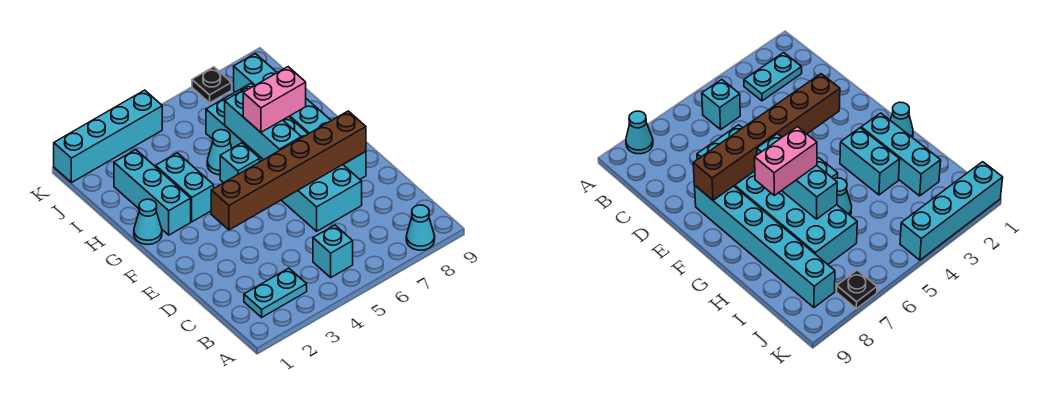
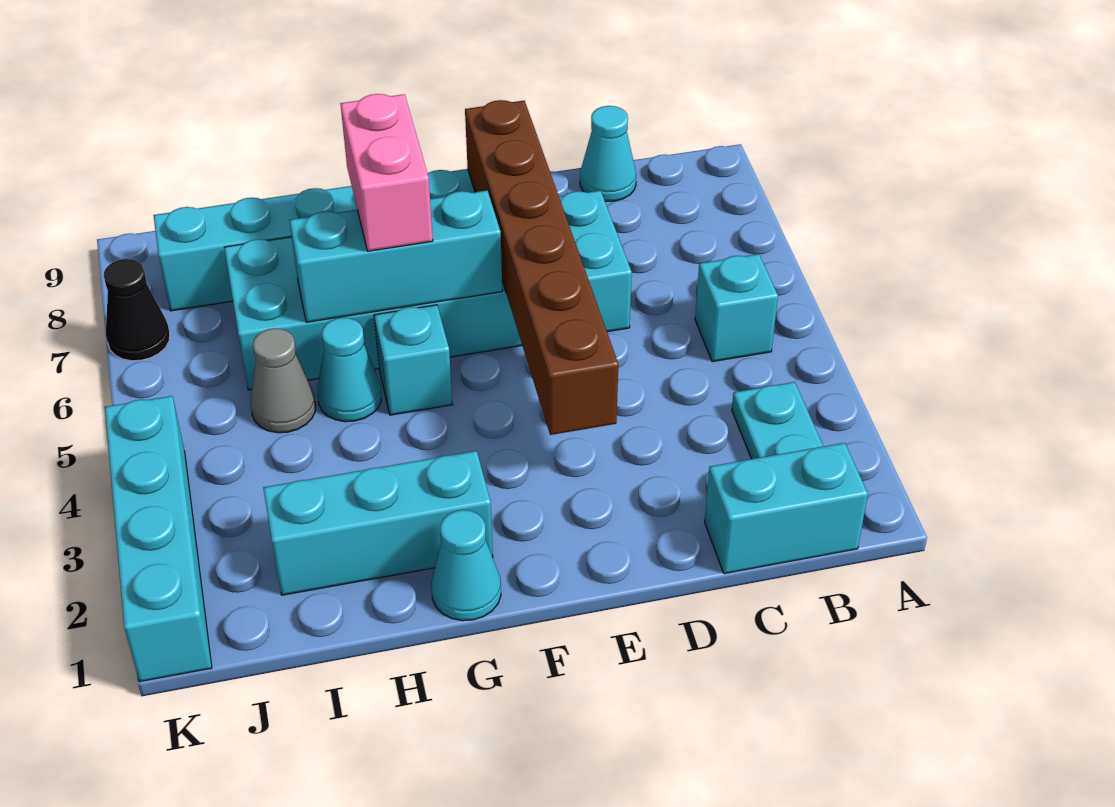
cyan cone A8 level 1 -> cyan cone C9 level 1
cyan brick G3:H3 level 1 -> cyan brick B1:C1 level 1
none -> grey cone I5 level 1
black plate K7 level 1 -> black cone K7 level 1

